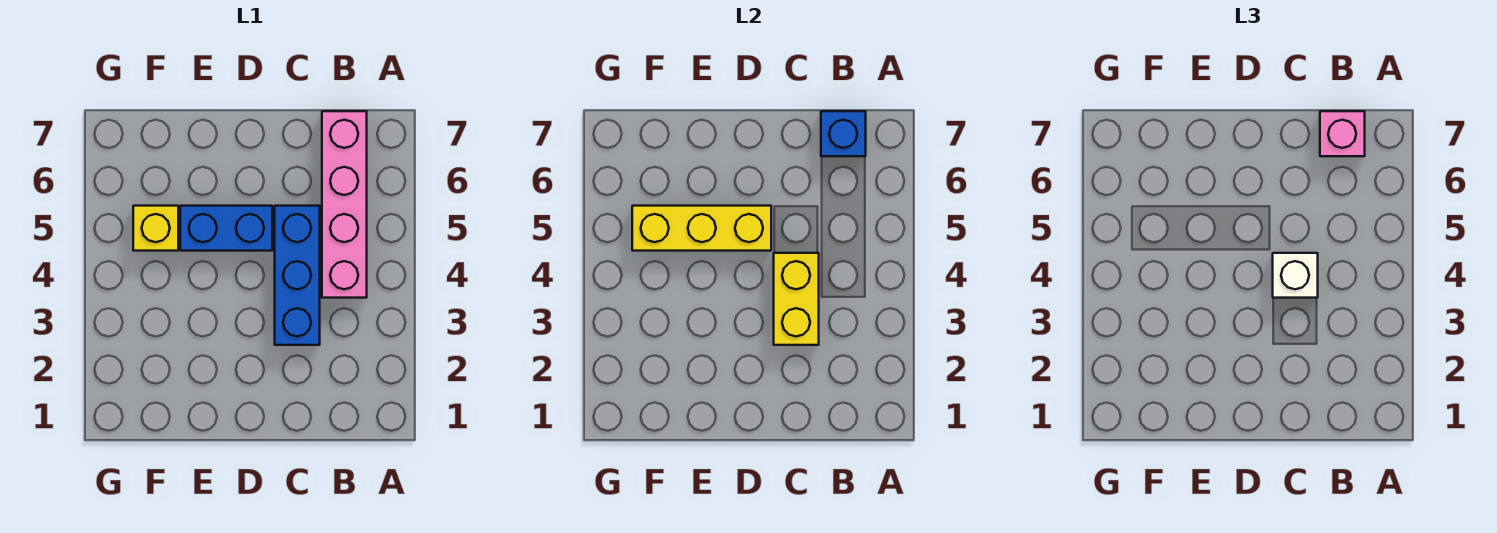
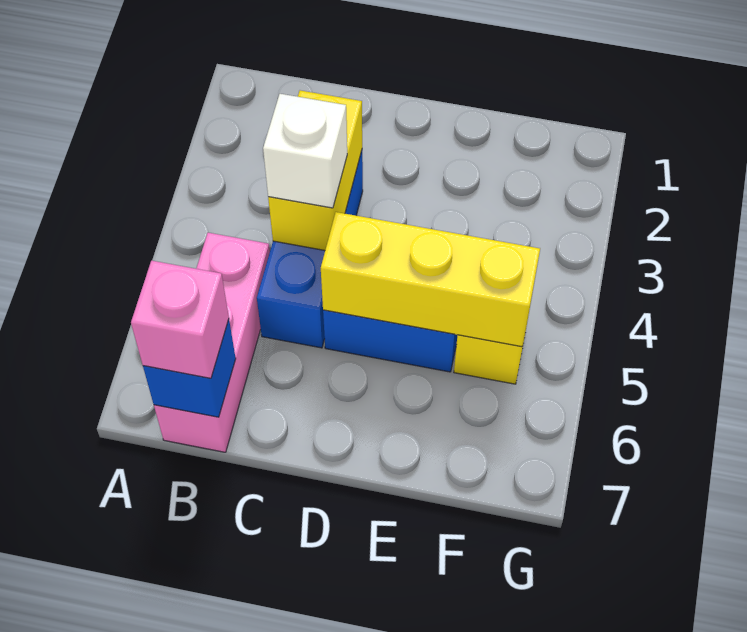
pink brick B4:B7 level 1 -> pink brick B5:B7 level 1

